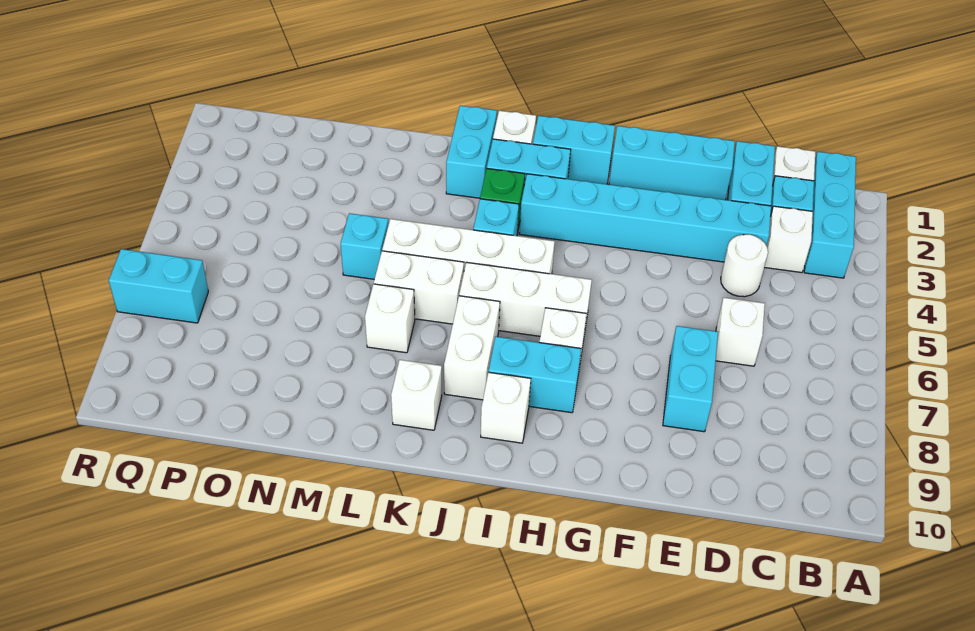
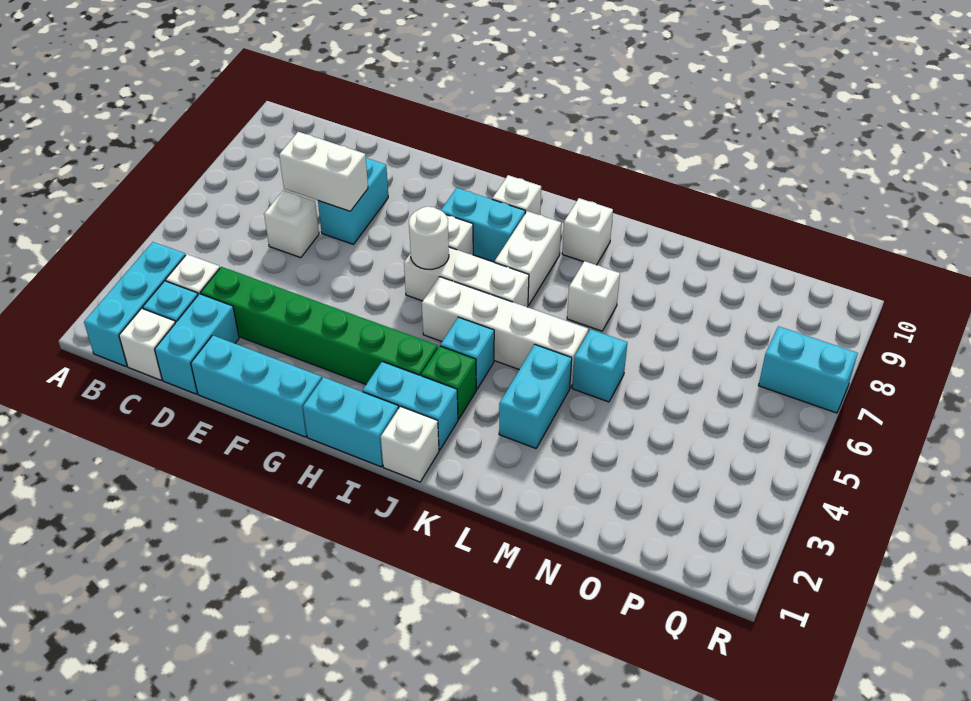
cyan brick D3:I3 level 1 -> green brick D3:I3 level 1
white round brick D4 level 1 -> white round brick H6 level 2
cyan brick K1:K2 level 1 -> cyan brick L3:L4 level 1
white brick K6:L6 level 1 -> white brick D7:E7 level 2

